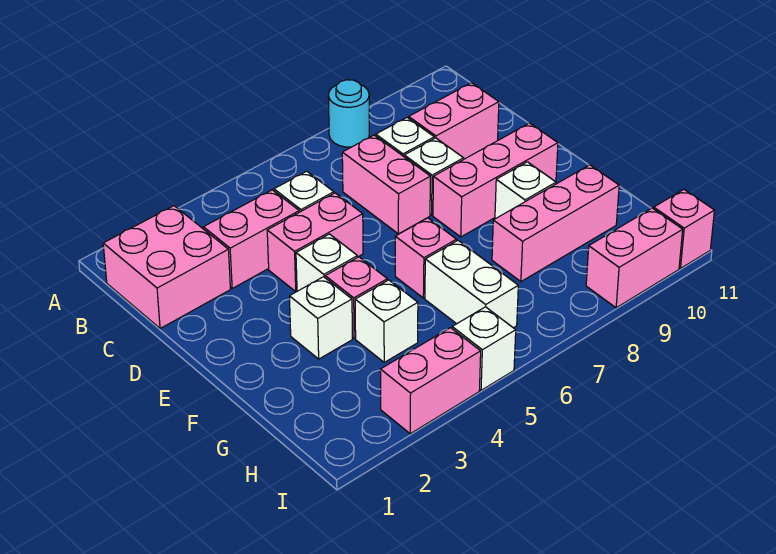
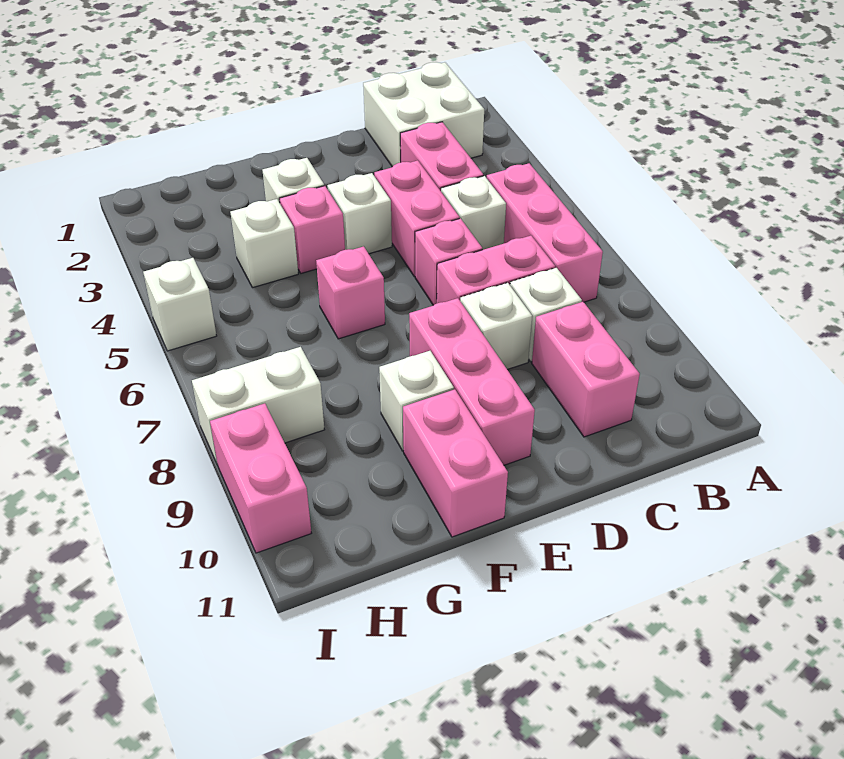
cyan round brick A8 level 1 -> none
pink brick B1:C2 level 1 -> white brick B1:C2 level 1
white brick G6:H6 level 1 -> white brick H8:I8 level 1
pink brick G8:G10 level 1 -> pink brick B5:B7 level 1
pink brick I3:I4 level 1 -> pink brick F10:F11 level 1
pink brick I11 level 1 -> pink brick D6 level 1

